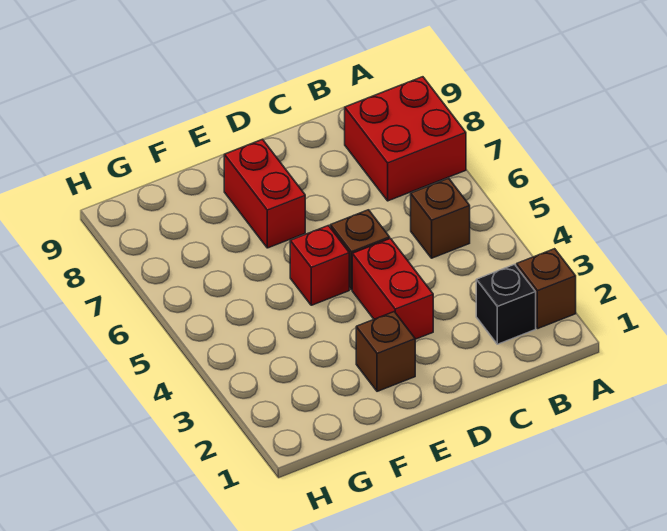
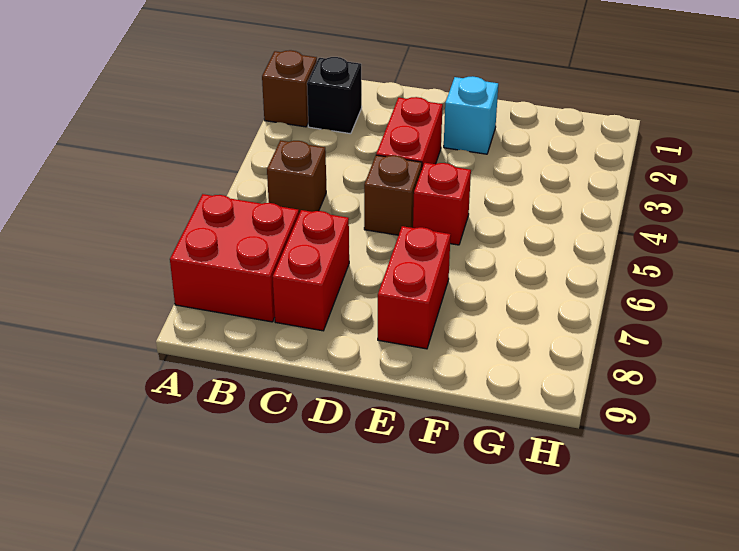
none -> red brick C7:C8 level 1
brown brick E2 level 1 -> cyan brick E2 level 1

